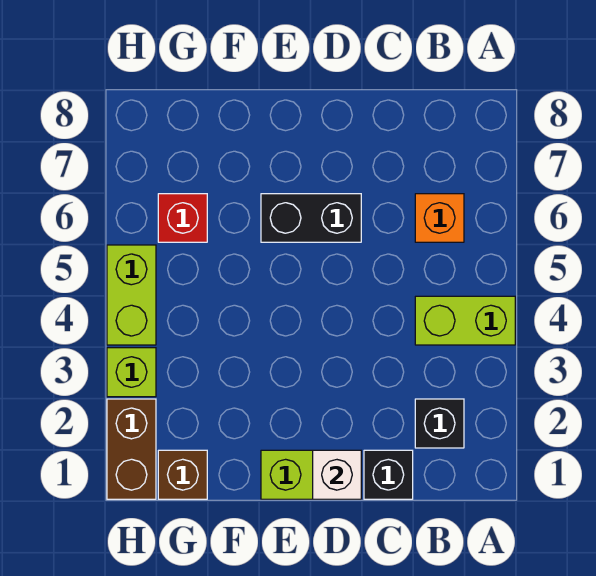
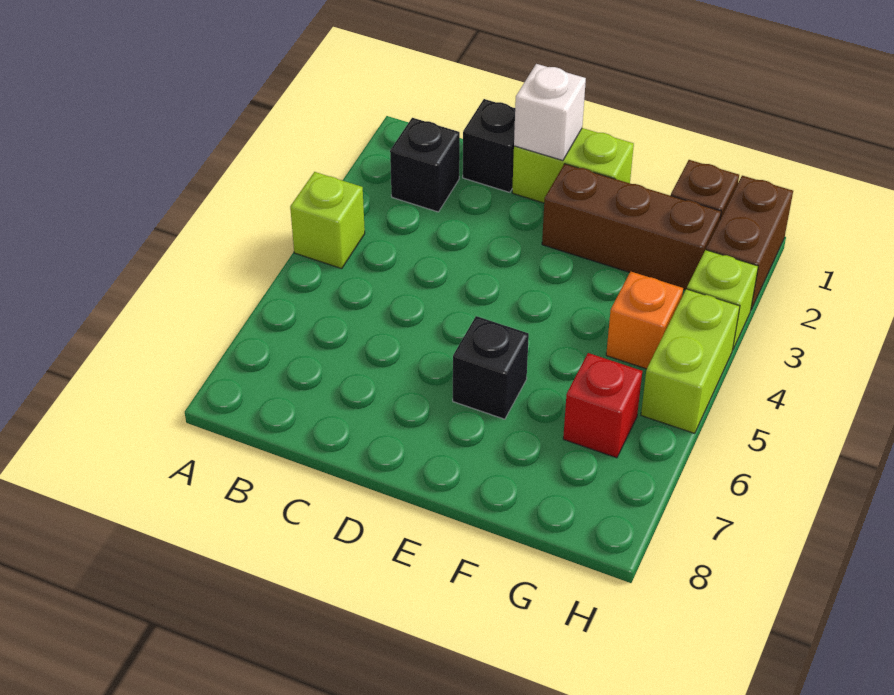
lime brick A4:B4 level 1 -> lime brick A4 level 1
orange brick B6 level 1 -> orange brick G4 level 1
black brick D6:E6 level 1 -> black brick E6 level 1
none -> brown brick E2:G2 level 1

